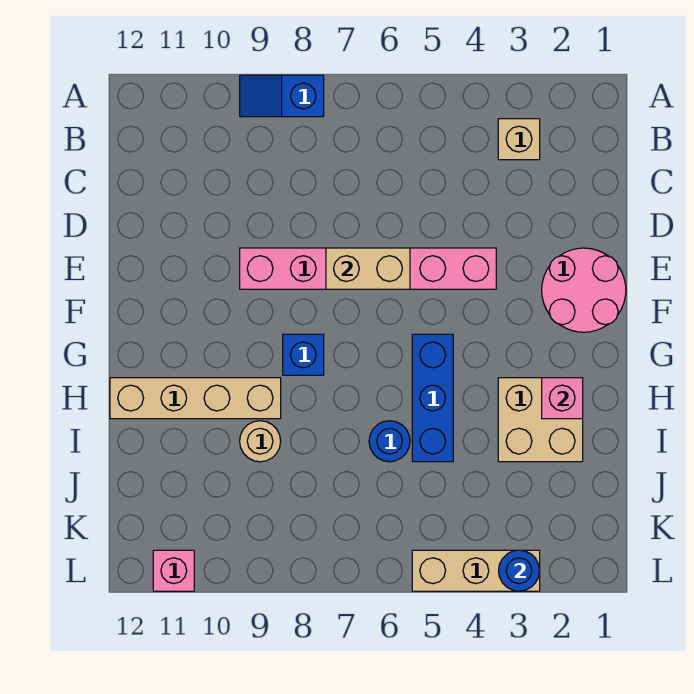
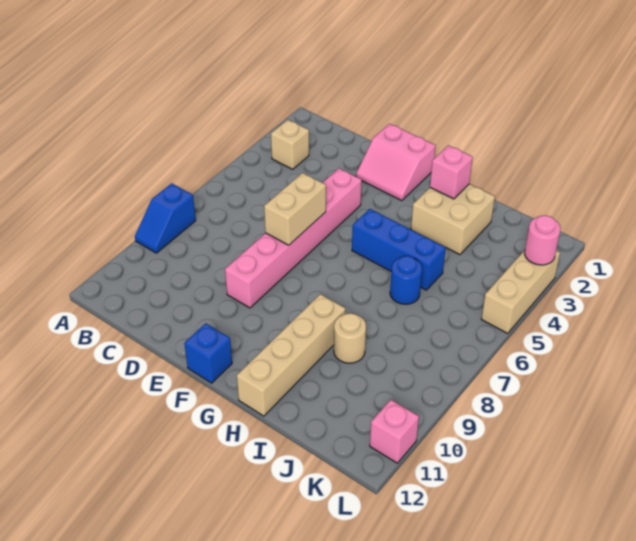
pink round brick E1:F2 level 1 -> pink slope E1:F2 level 1 top 1
blue brick G8 level 1 -> blue brick F12 level 1
blue round brick L3 level 2 -> pink round brick L3 level 2

